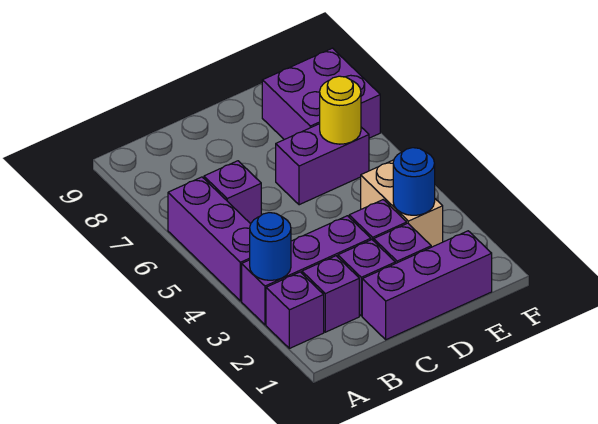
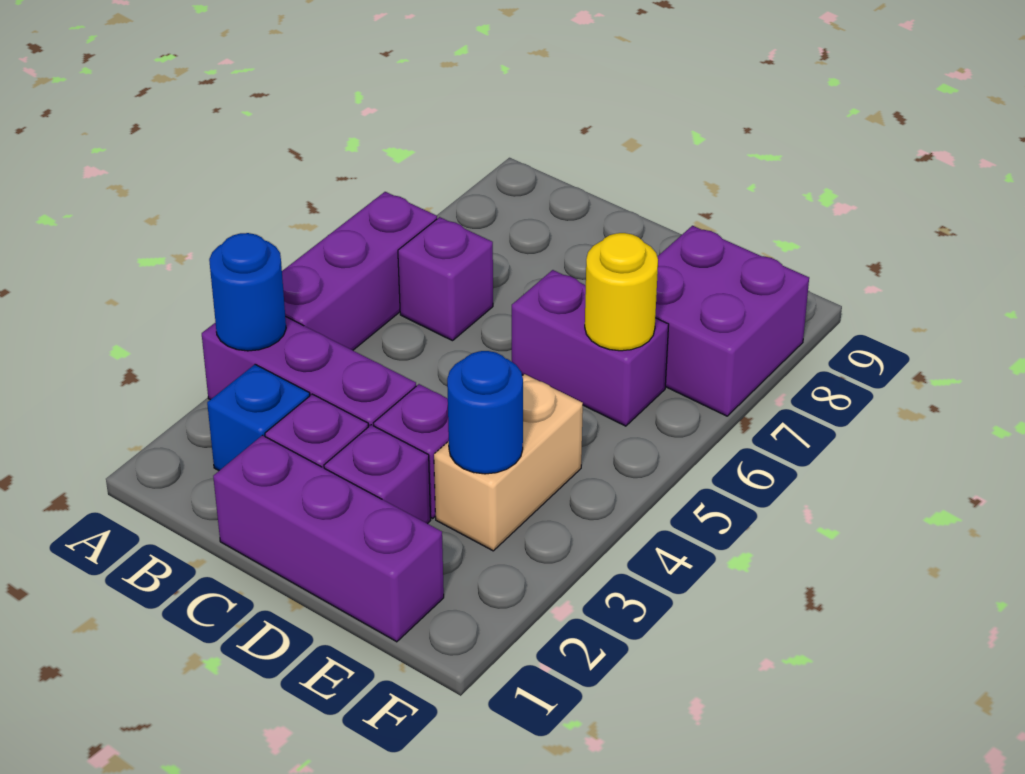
purple brick A2 level 1 -> none
purple brick B2 level 1 -> blue brick B2 level 1

